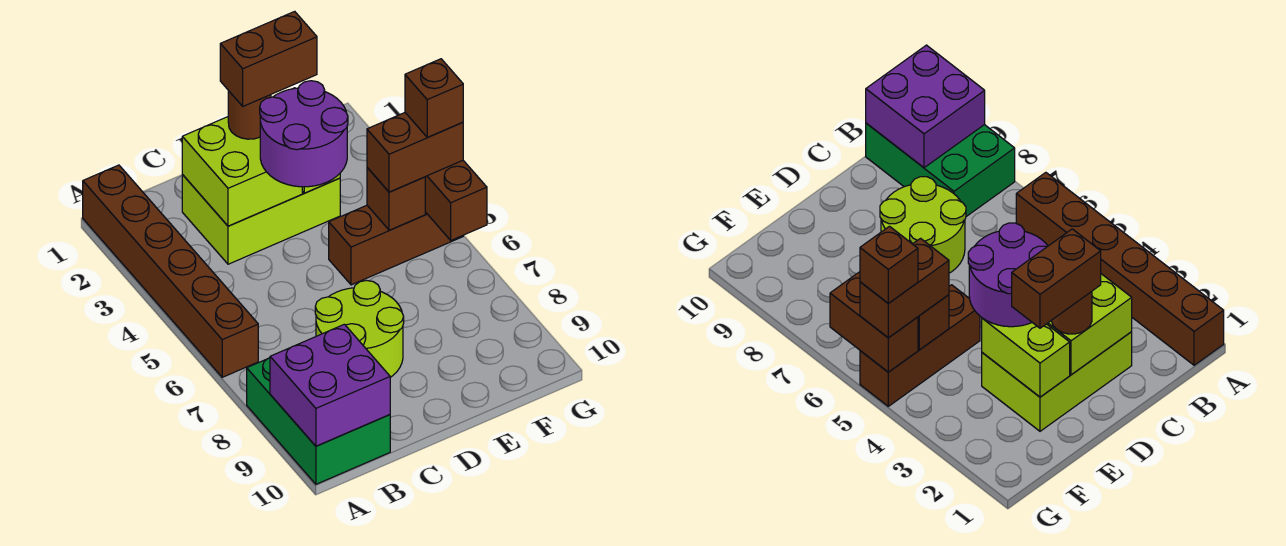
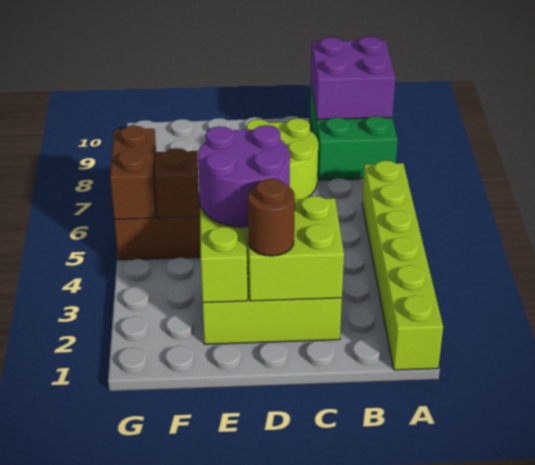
brown brick A1:A6 level 1 -> lime brick A1:A6 level 1
brown brick D2:E2 level 4 -> none
brown brick F5:G5 level 3 -> none
brown brick G5 level 4 -> none

